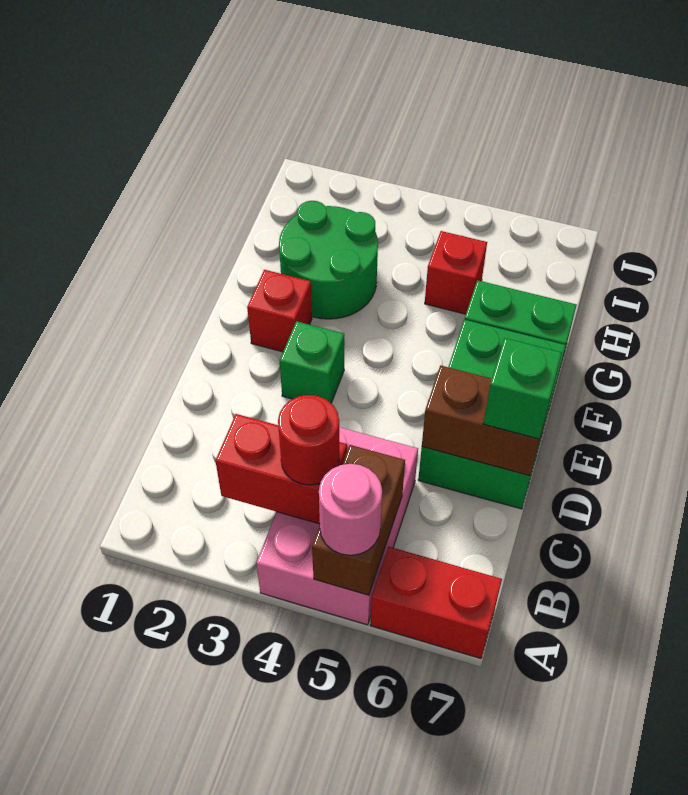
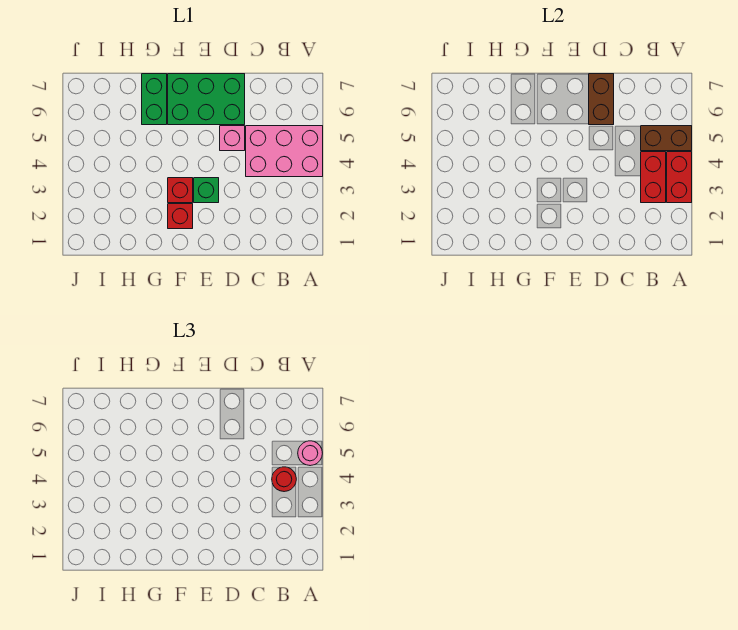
red brick A6:A7 level 1 -> red brick A3:A4 level 2
none -> pink brick D5 level 1
green brick D7 level 3 -> none
green round brick G2:H3 level 1 -> none
red brick H5 level 1 -> red brick F3 level 1

